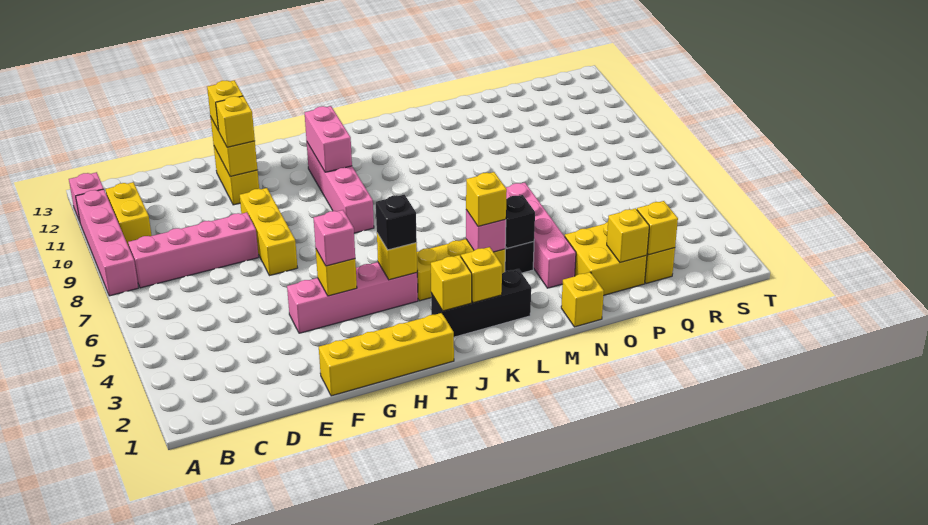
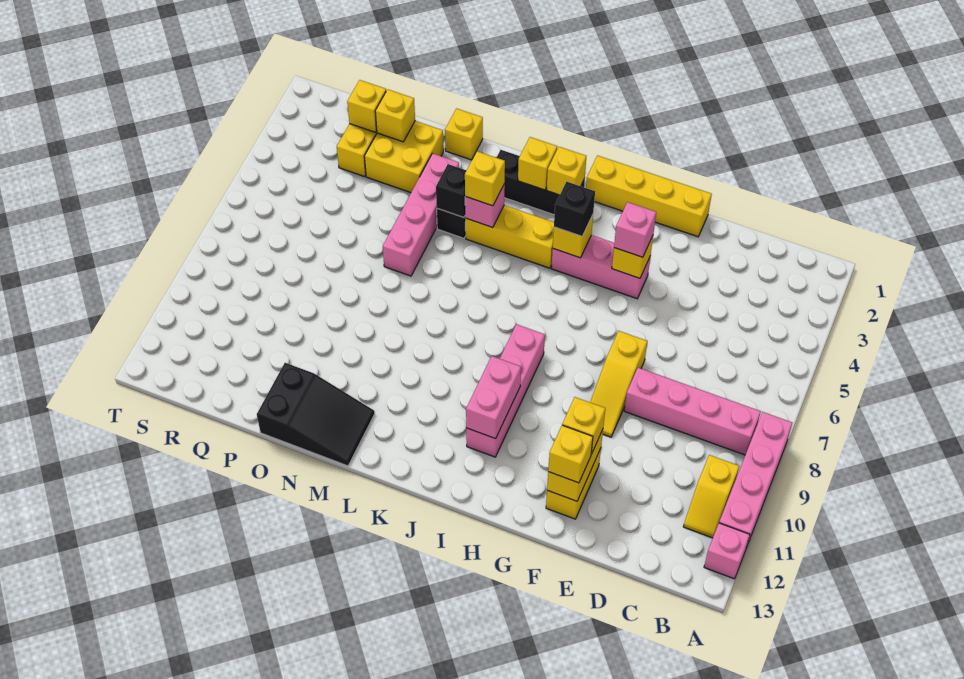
yellow brick B10:B11 level 1 -> yellow slope B10:B11 level 1 top 10
pink brick F4:I4 level 1 -> pink brick G4:I4 level 1
yellow brick F7:F9 level 1 -> yellow slope F7:F9 level 1 top 7
none -> black slope M12:O13 level 1 top O

